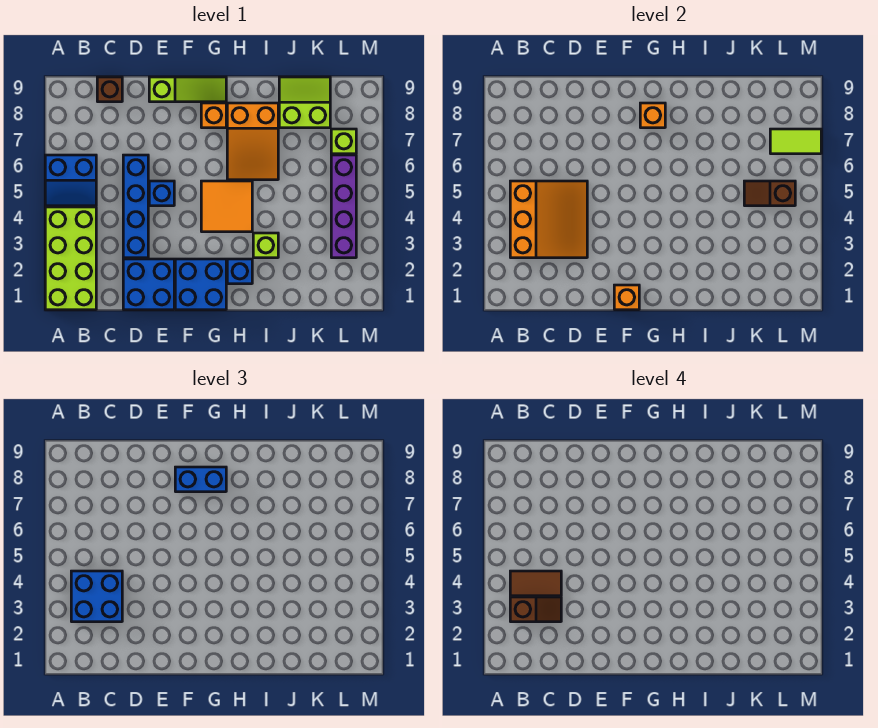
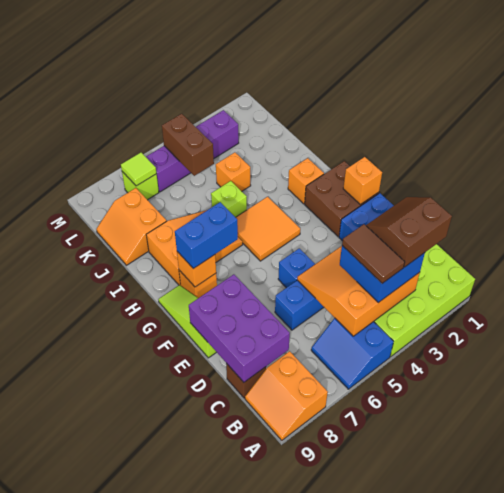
blue slope A5:B6 level 1 top 6 -> blue slope A5:B6 level 1 top 5
none -> orange slope A8:B9 level 1 top 8
brown slope B3:C3 level 4 top B -> brown slope B2:C3 level 4 top B
none -> purple brick C8:E9 level 2
blue brick F1:G2 level 1 -> brown brick F1:G2 level 1
blue brick F8:G8 level 3 -> blue brick G7:G8 level 3
blue brick H2 level 1 -> orange brick H2 level 1
lime brick I3 level 1 -> lime brick I5 level 1
none -> orange brick J4 level 1
lime slope J8:K9 level 1 top 8 -> orange slope J8:K9 level 1 top 8
brown slope K5:L5 level 2 top L -> brown brick K5:L5 level 2
lime tile L7:M7 level 2 -> lime tile L7 level 2

